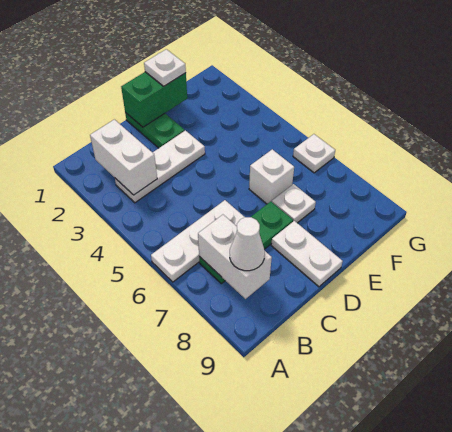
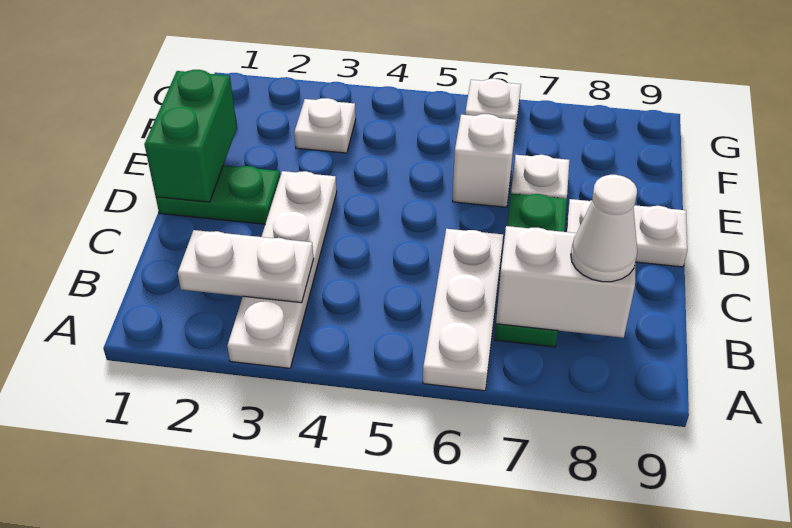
white brick B2:B3 level 2 -> white plate B2:B3 level 2
white plate B3:D3 level 1 -> white plate A3:D3 level 1
white plate E1 level 3 -> white plate F3 level 1

